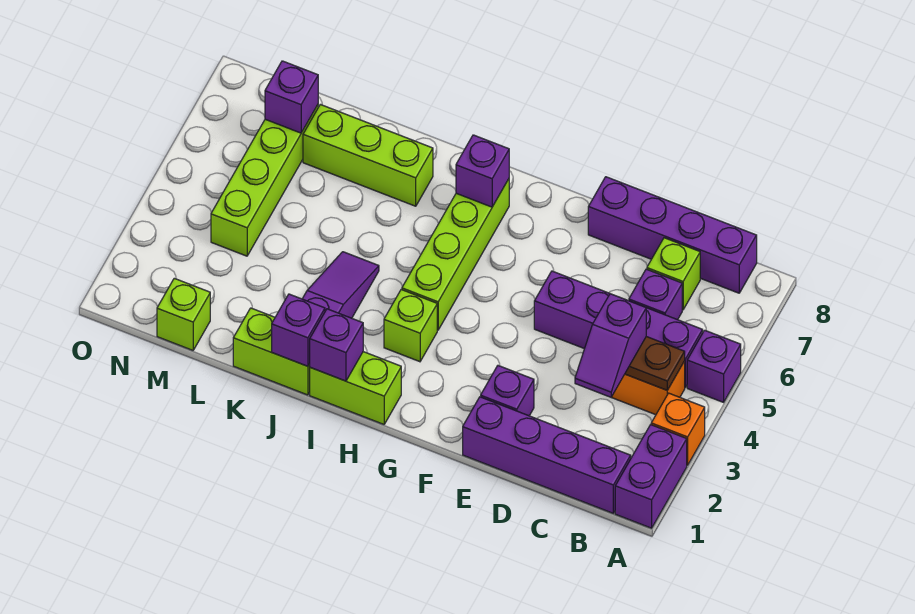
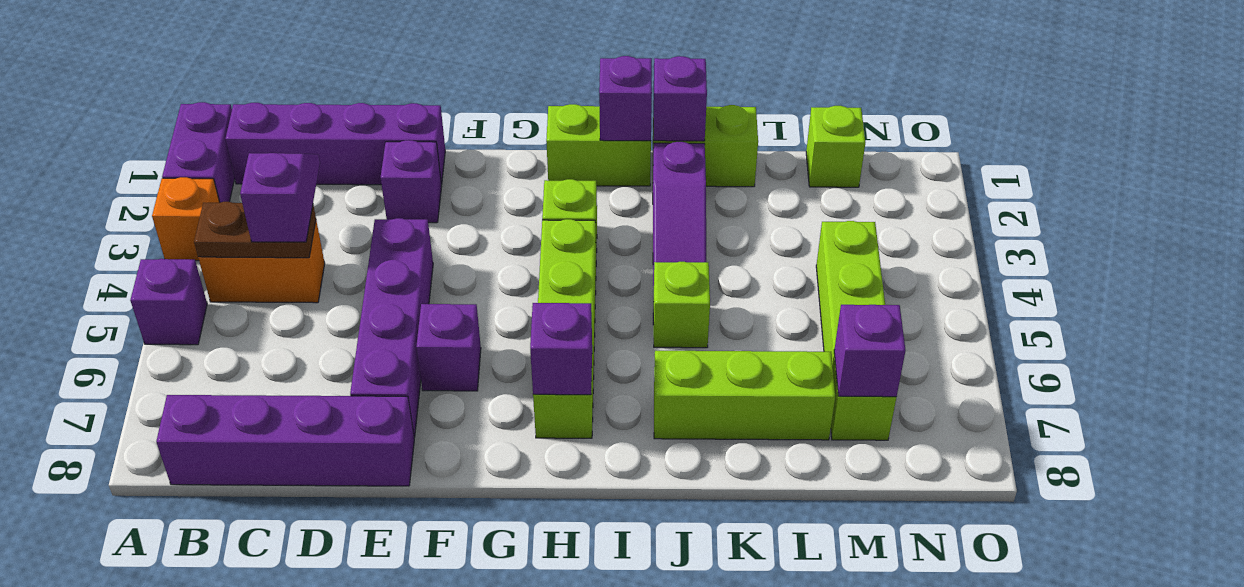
purple brick B5:E5 level 1 -> purple brick E4:E7 level 1
purple brick C6 level 1 -> purple brick F6 level 1
lime brick C7 level 1 -> lime brick J5 level 1

